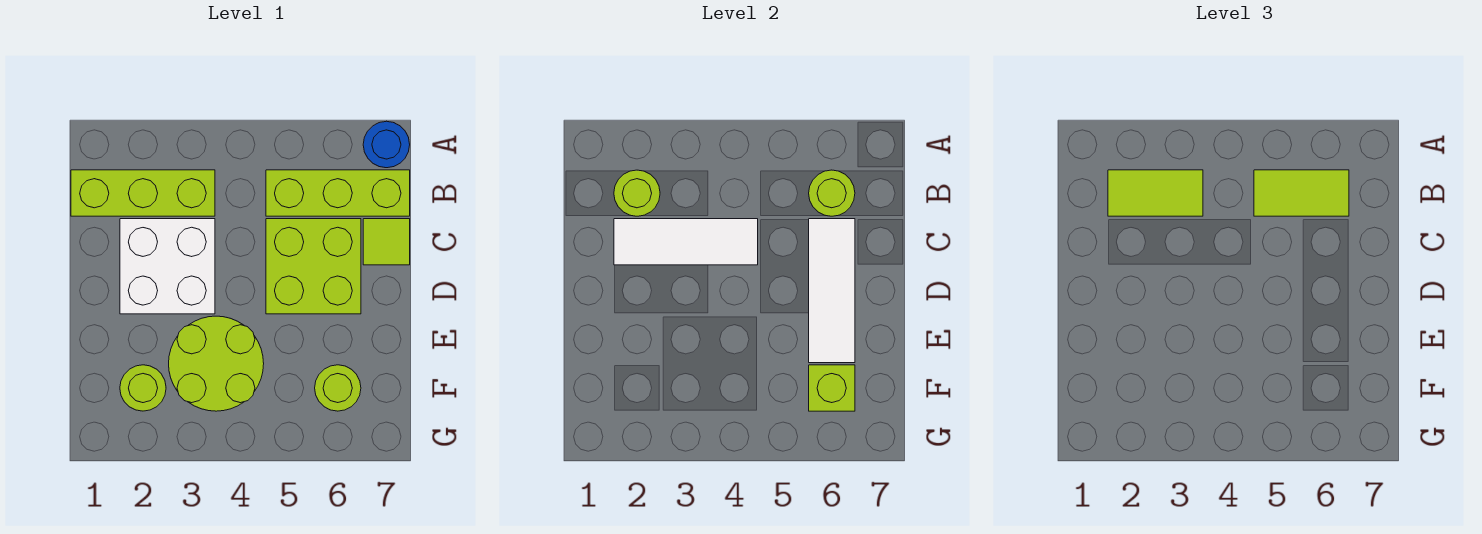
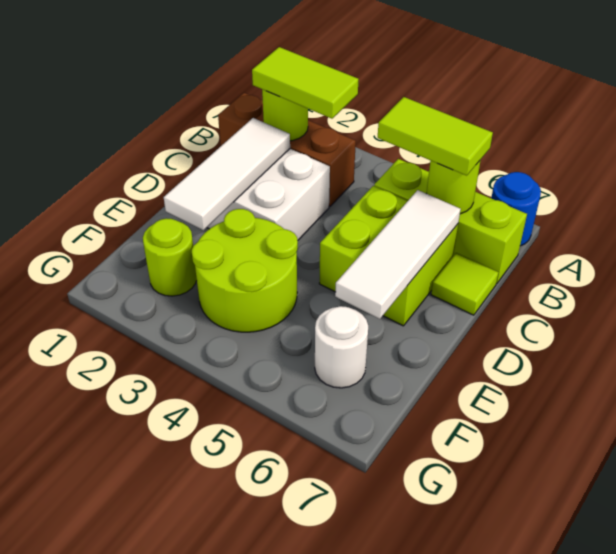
lime brick B1:B3 level 1 -> brown brick B1:B3 level 1
white tile C2:C4 level 2 -> white tile C2:E2 level 2
lime round brick F6 level 1 -> white round brick F6 level 1
lime brick F6 level 2 -> none

